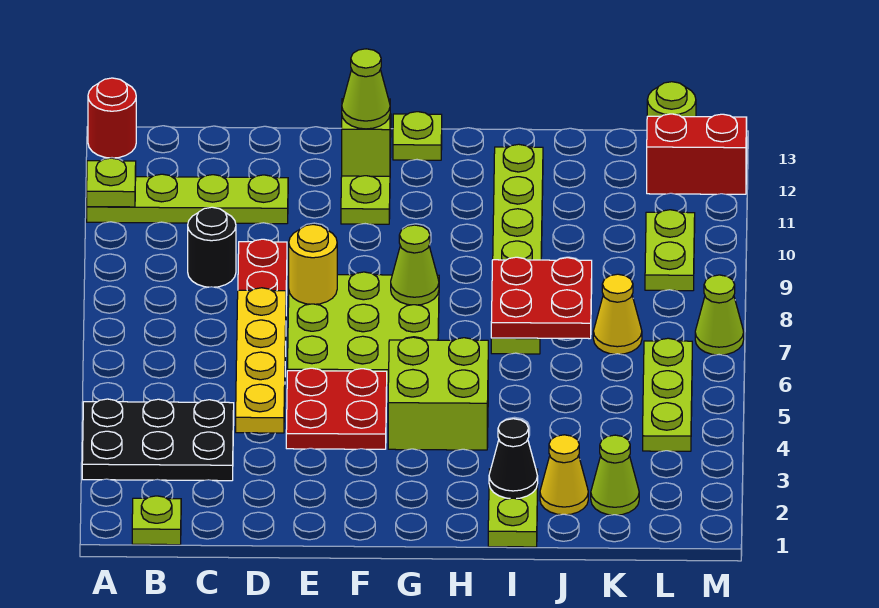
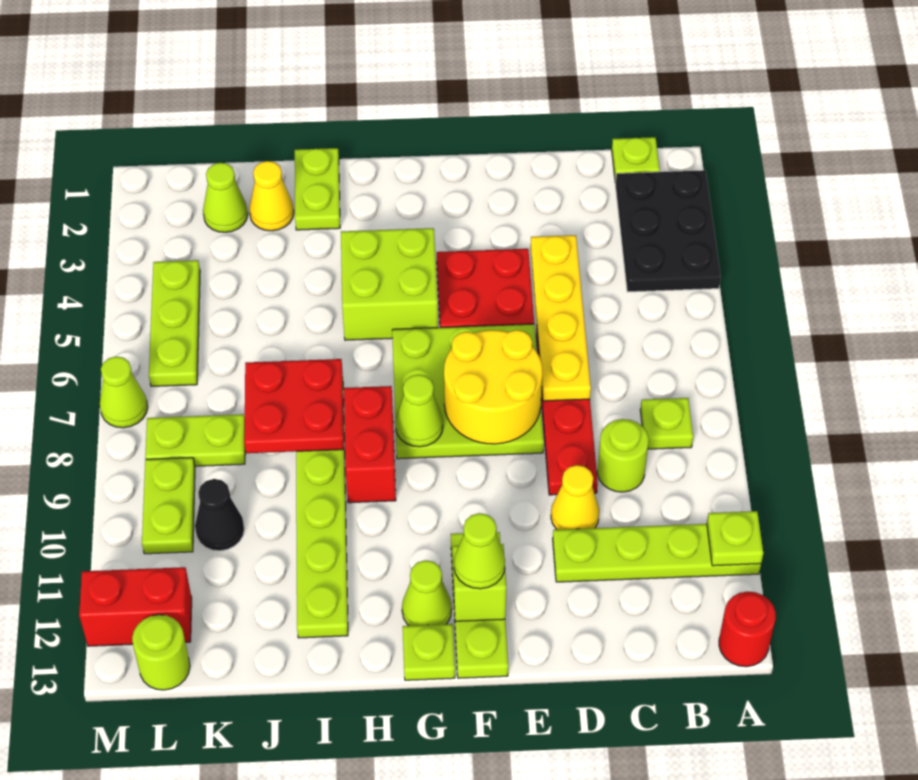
black plate A3:C4 level 1 -> black plate A2:B4 level 1
none -> lime plate B8 level 1
black round brick C9 level 1 -> lime round brick C9 level 1
yellow round brick E8 level 2 -> yellow round brick E7:F8 level 2
none -> lime cone G12 level 1
none -> red brick H8:H9 level 1
black cone I2 level 2 -> black cone K10 level 1
yellow cone K7 level 1 -> yellow cone D10 level 1
none -> lime plate K8:L8 level 1

